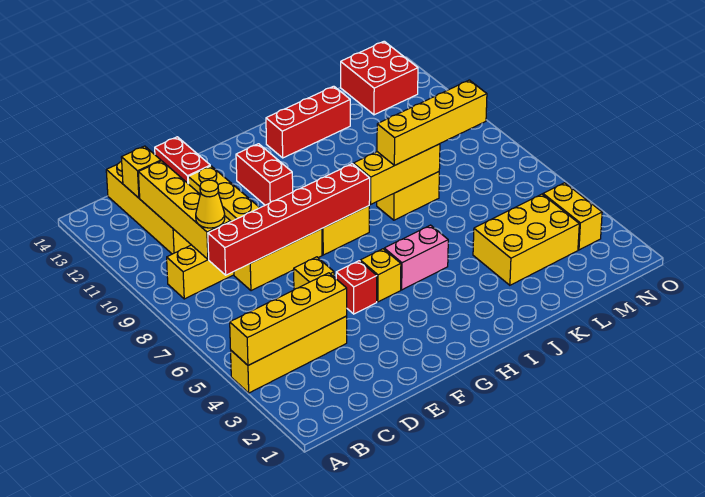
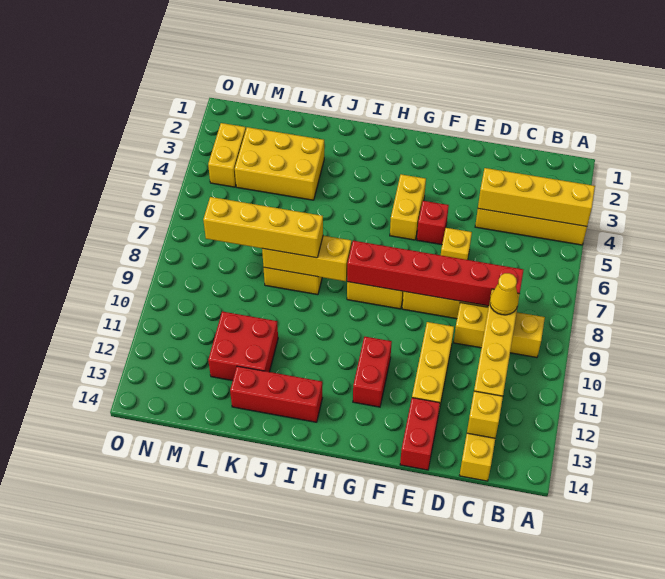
yellow brick G5 level 1 -> yellow brick G4:G5 level 1
pink brick H5:I5 level 1 -> none
red brick M13:N14 level 1 -> red brick K11:L12 level 1

